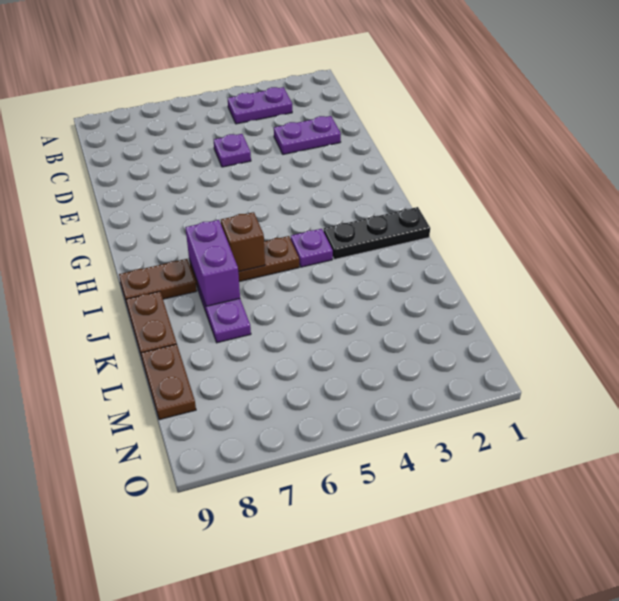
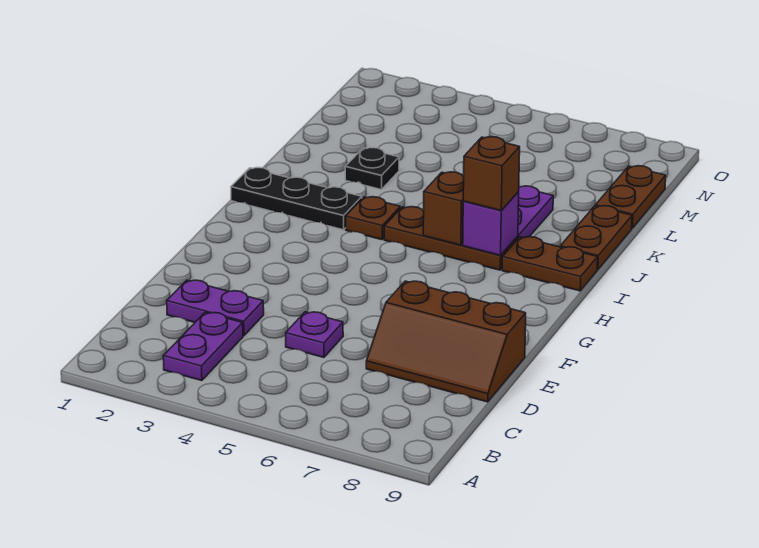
purple plate B3:B4 level 1 -> purple plate B3:C3 level 1
none -> brown slope D7:E9 level 1 top E
purple plate I4 level 1 -> brown plate I4 level 1
purple brick I7:J7 level 2 -> purple brick I7 level 2
none -> brown brick I7 level 3
none -> black plate K3 level 1

